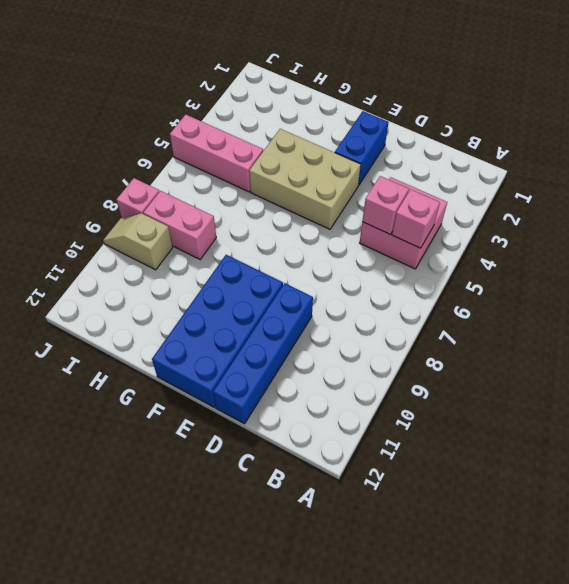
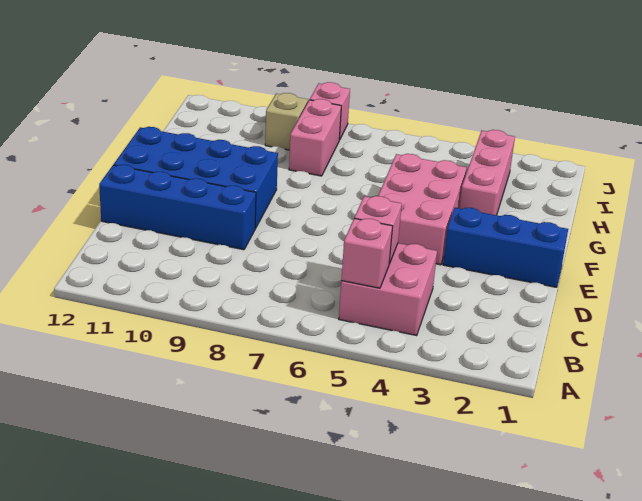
blue brick E2:E3 level 1 -> blue brick E1:E3 level 1
tan brick E4:G5 level 1 -> pink brick E4:G5 level 1
pink brick H5:J5 level 1 -> pink brick G3:I3 level 1

